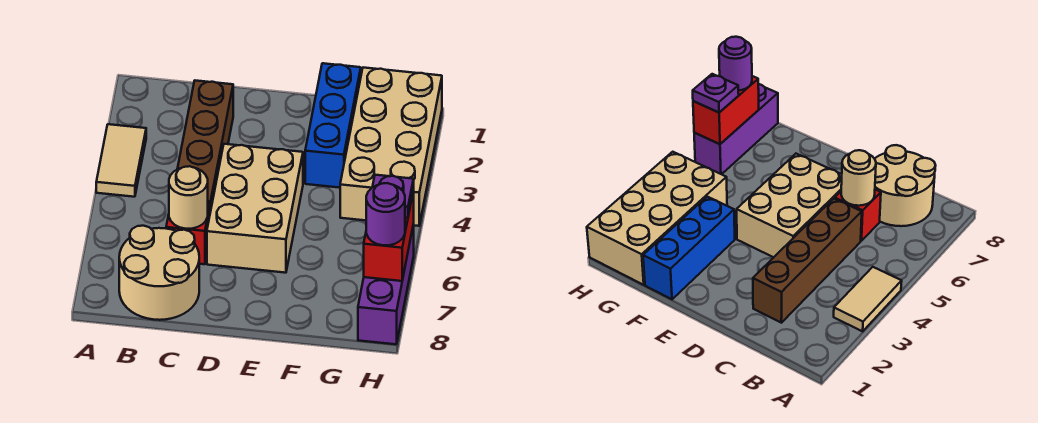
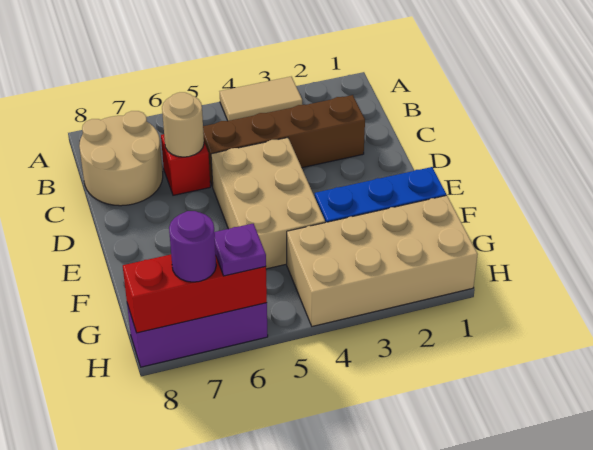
tan brick D4:E6 level 1 -> tan brick D4:F5 level 1
red brick H6:H7 level 2 -> red brick H6:H8 level 2

